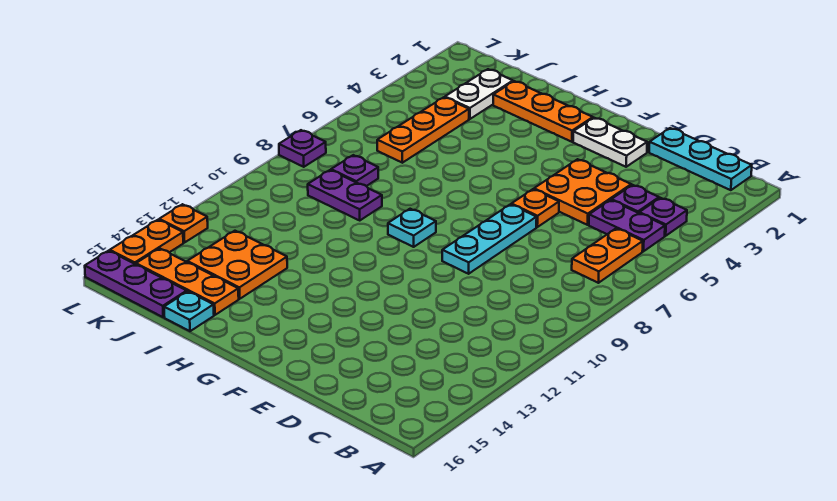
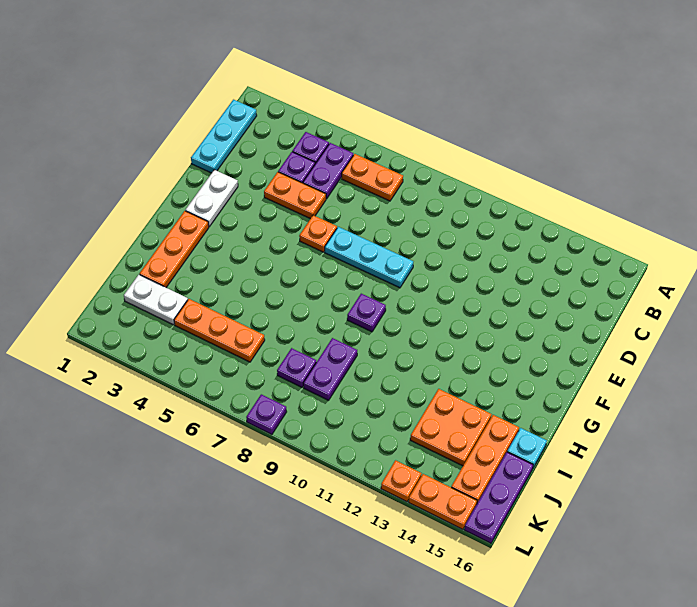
orange plate D4:E5 level 1 -> orange plate D4:D5 level 1
cyan plate G9 level 1 -> purple plate G9 level 1

